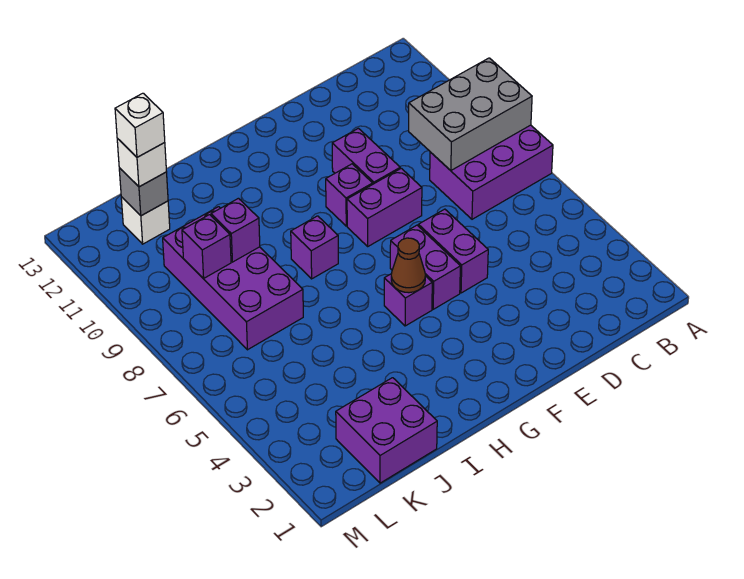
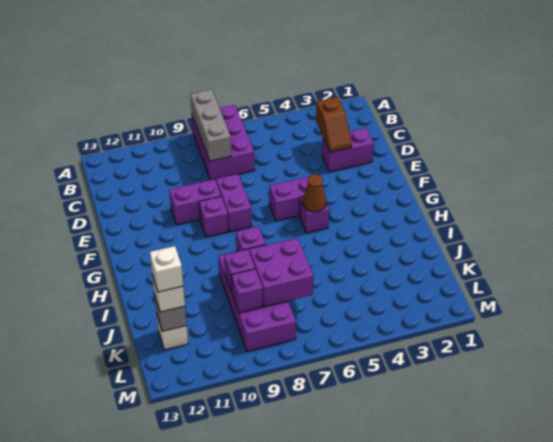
grey brick A8:C9 level 2 -> grey brick A8:C8 level 2
none -> brown slope C3:D3 level 2 top C
purple brick E5:E6 level 1 -> purple brick D2:D3 level 1
purple brick J1:K2 level 1 -> purple brick J7:K8 level 2
purple brick J7:K10 level 1 -> purple brick I8:L9 level 1

